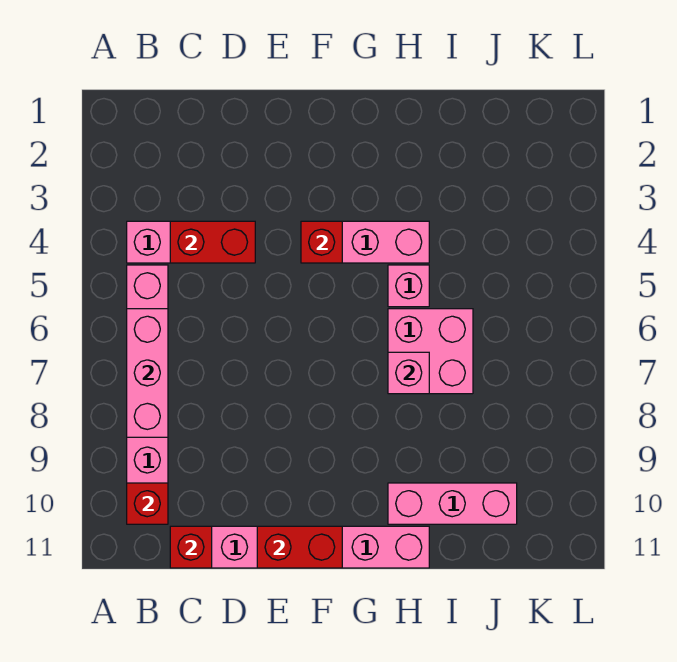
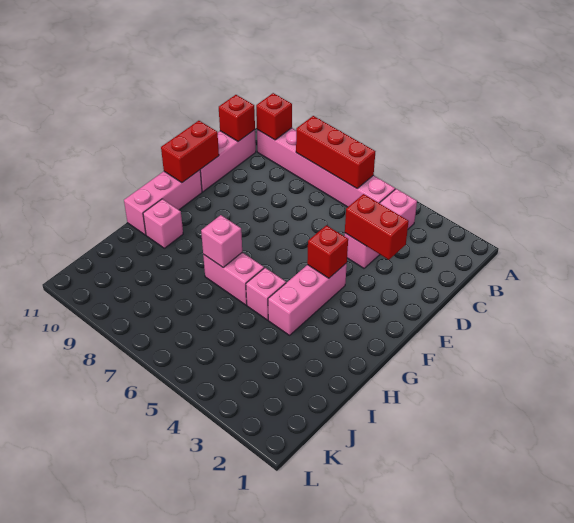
pink brick B6:B8 level 2 -> red brick B6:B8 level 2
red brick C4:D4 level 2 -> red brick D3:D4 level 2
pink brick H6:I7 level 1 -> pink brick H6:H7 level 1
pink brick H10:J10 level 1 -> pink brick H10 level 1

